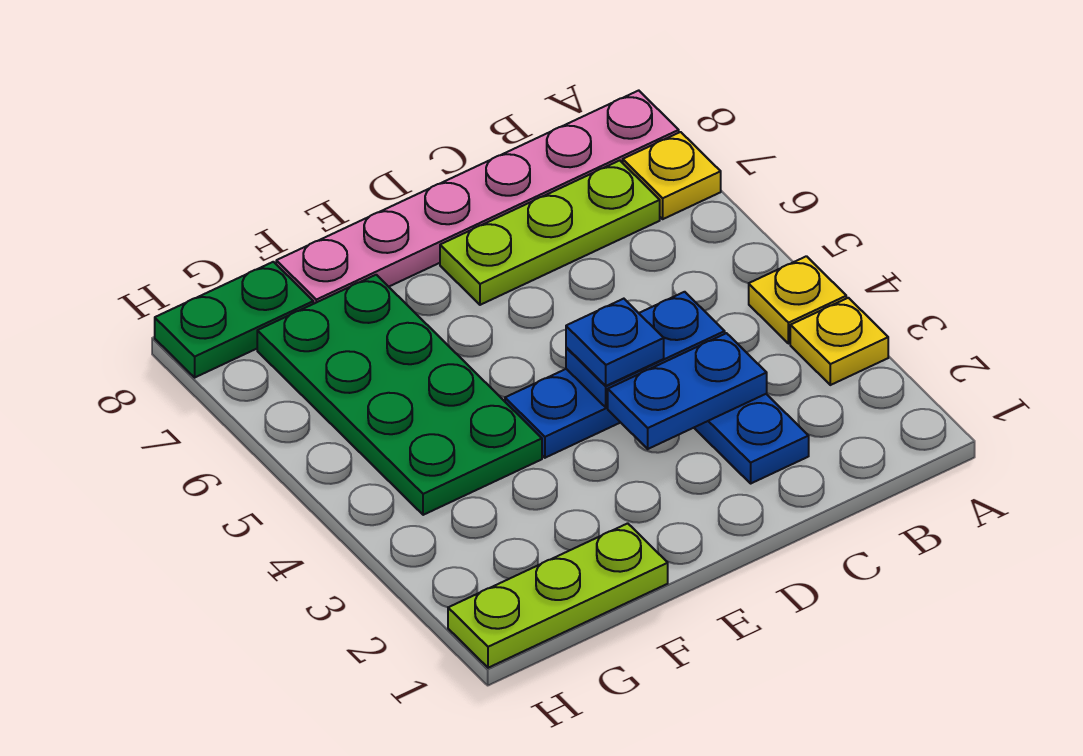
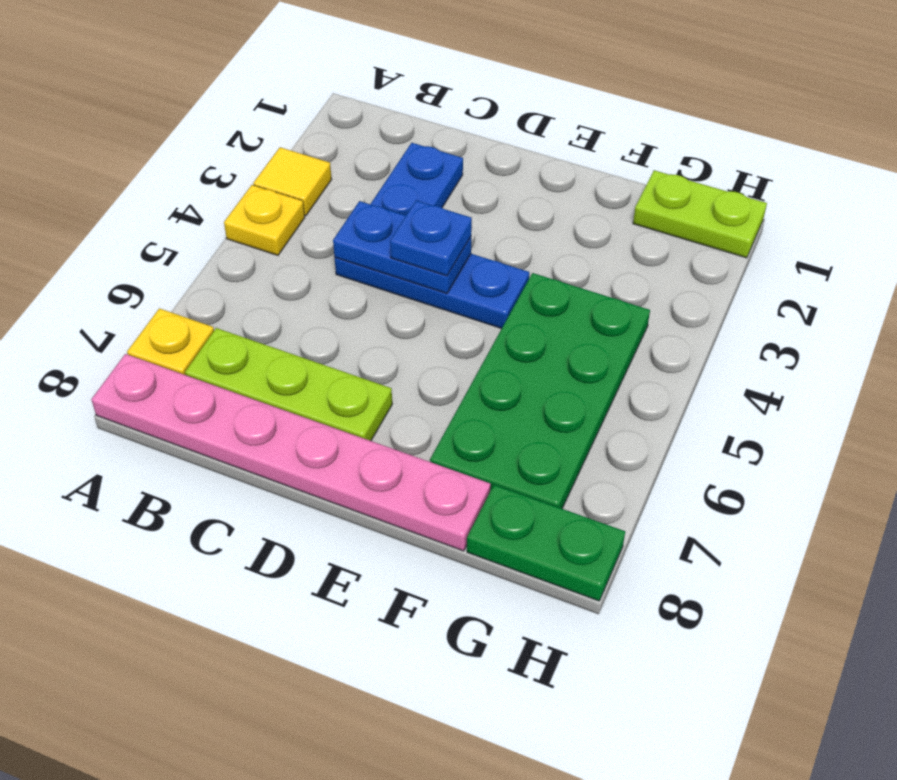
yellow plate A3 level 1 -> yellow tile A3 level 1
blue plate C3:D3 level 2 -> none
lime plate F1:H1 level 1 -> lime plate G1:H1 level 1

